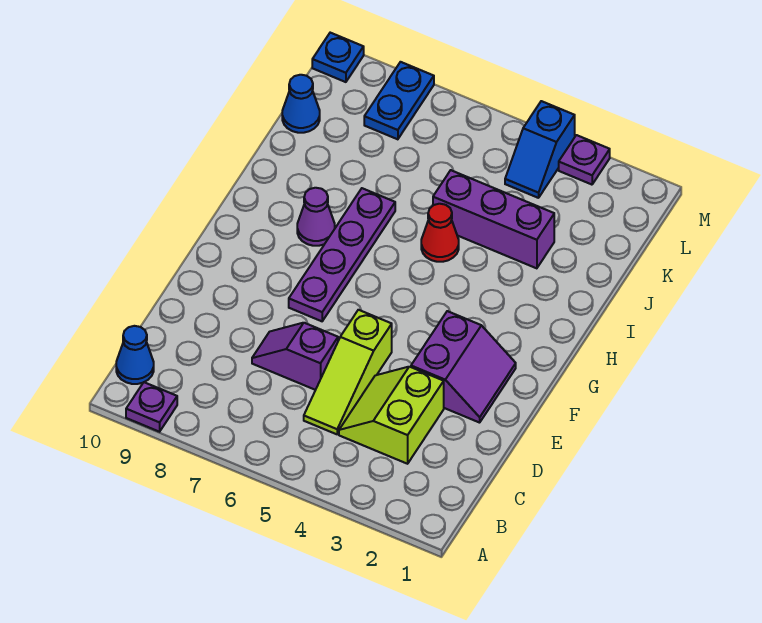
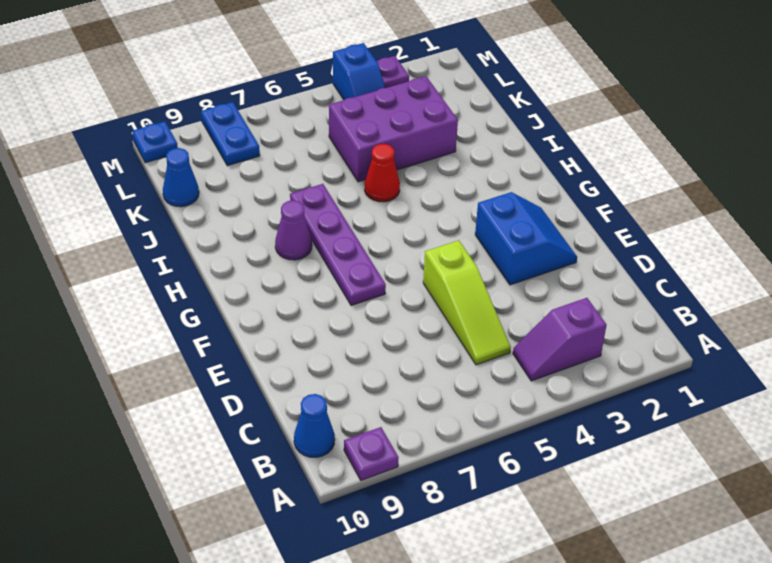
lime slope C3:D4 level 1 top 3 -> none
purple slope D6:D7 level 1 top 6 -> purple slope B3:B4 level 1 top 3
purple slope E2:F3 level 1 top 3 -> blue slope E2:F3 level 1 top 3
purple brick J3:J5 level 1 -> purple brick J3:K5 level 1

